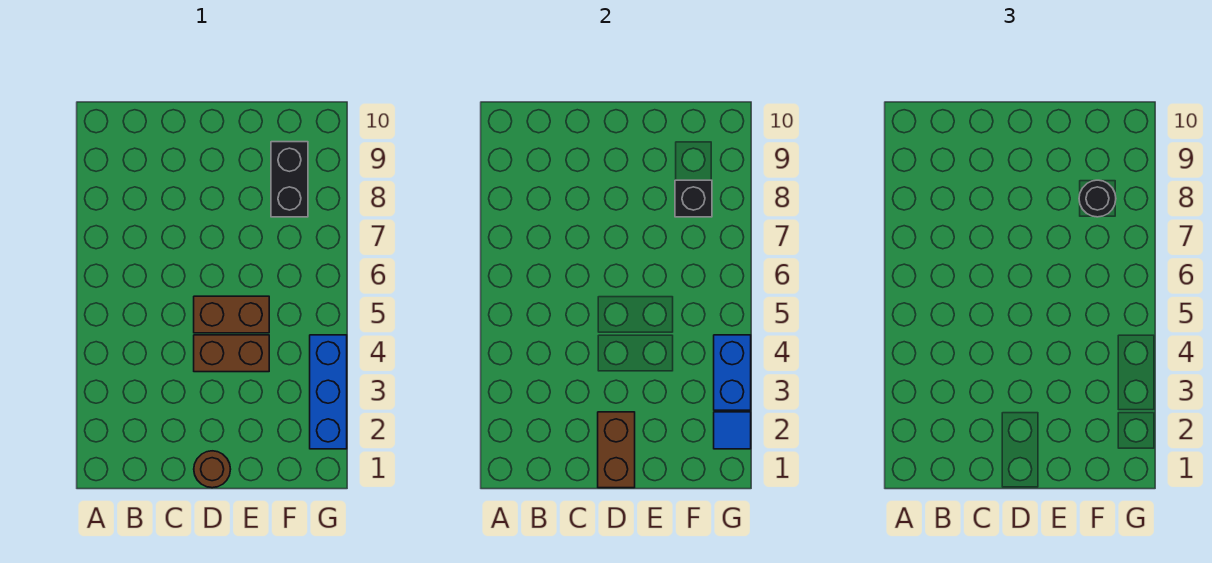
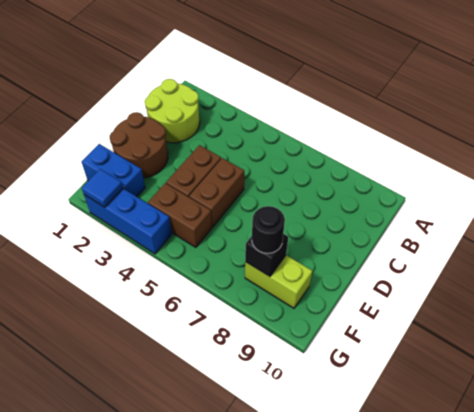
none -> lime round brick B1:C2 level 1
brown round brick D1 level 1 -> brown round brick D1:E2 level 1
brown brick D1:D2 level 2 -> brown brick F4:F5 level 1
black brick F8:F9 level 1 -> lime brick F8:F9 level 1
blue brick G3:G4 level 2 -> blue brick F1:F2 level 1

